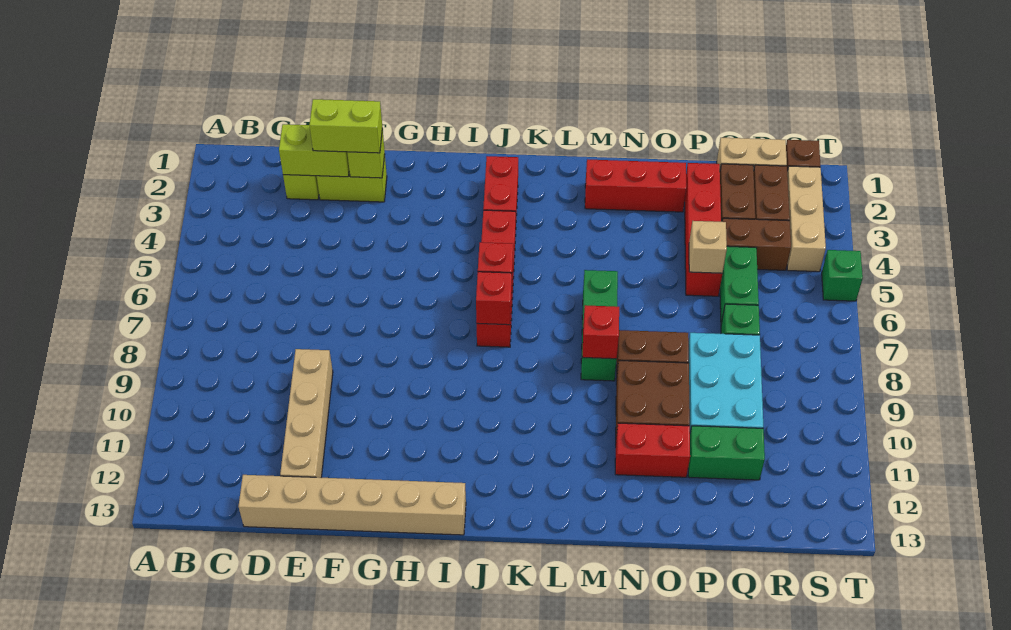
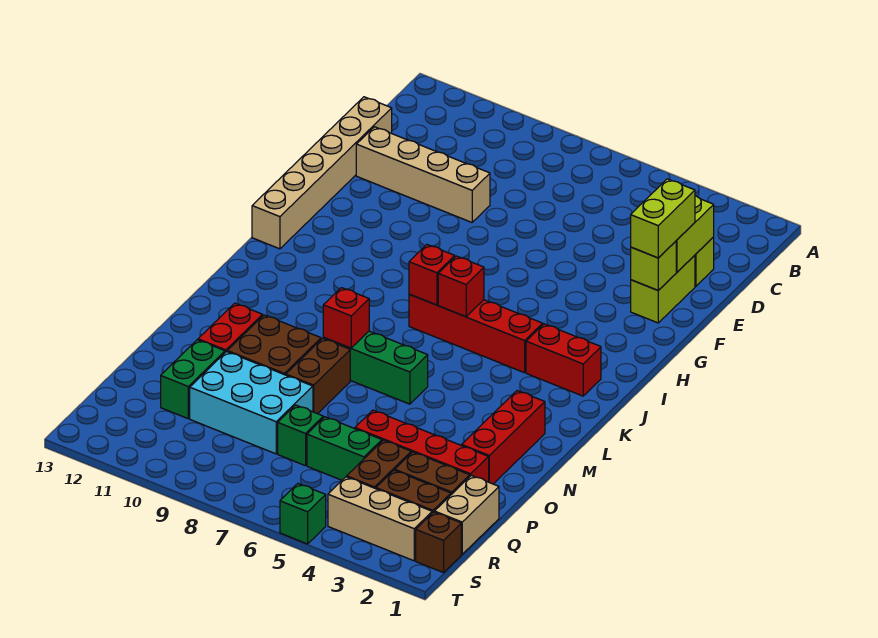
tan brick P5 level 2 -> none

